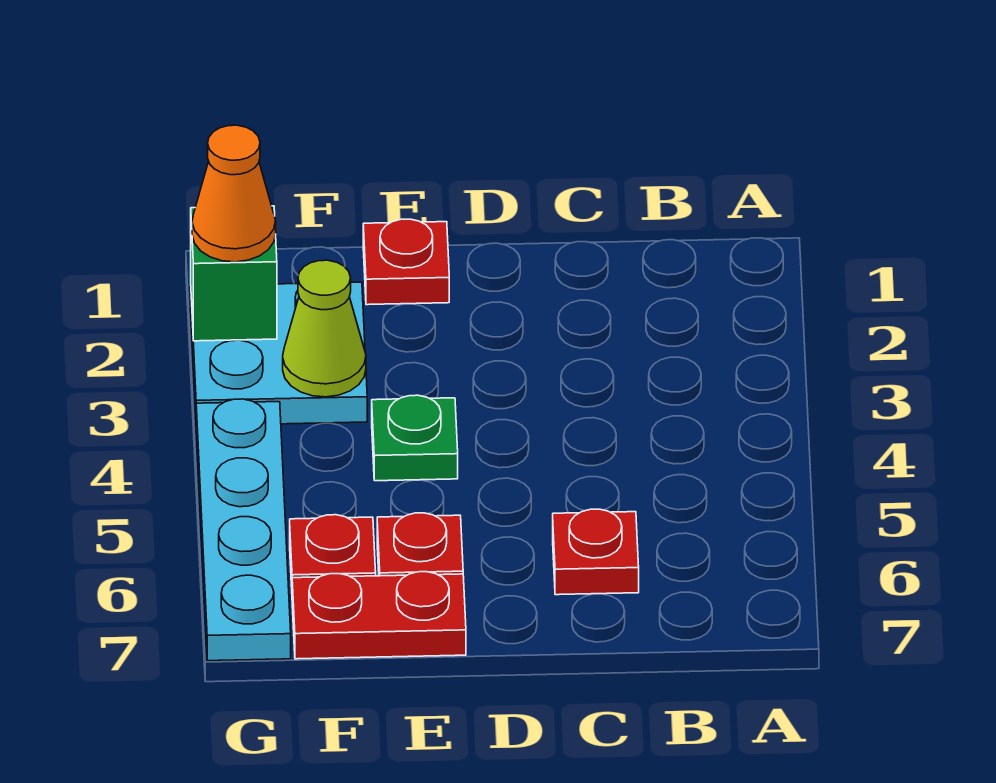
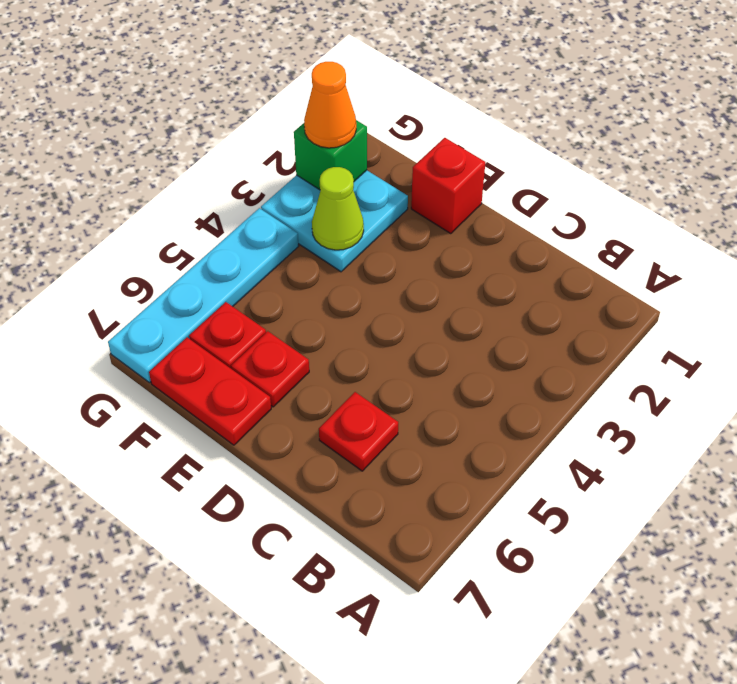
red plate E1 level 1 -> red brick E1 level 1
green plate E4 level 1 -> none

